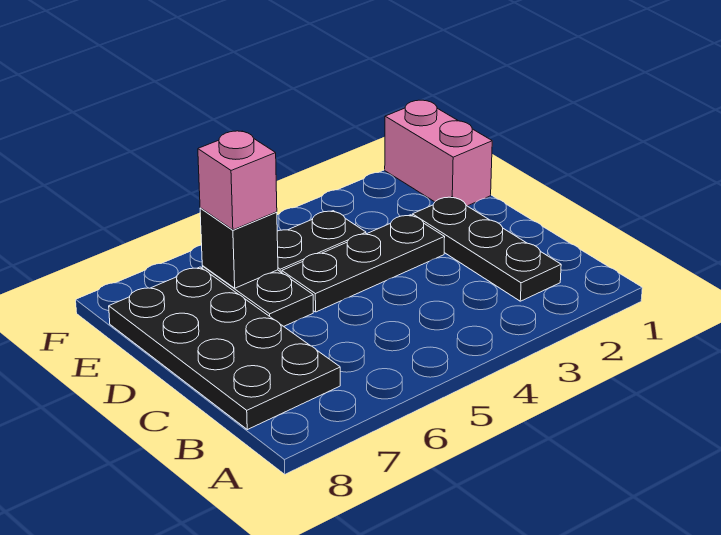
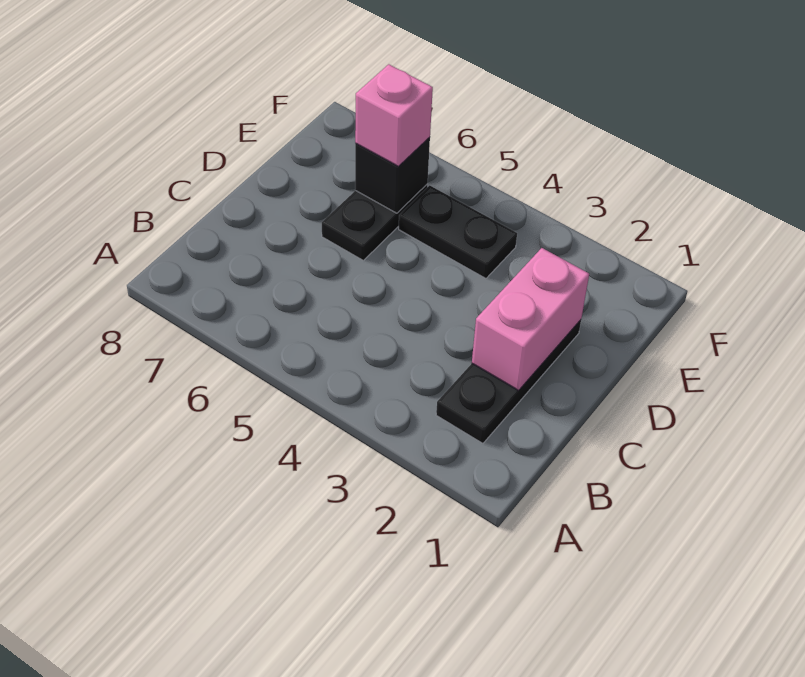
black plate B7:E8 level 1 -> none
black plate D3:D5 level 1 -> none
pink brick E1:F1 level 1 -> pink brick C2:D2 level 2

